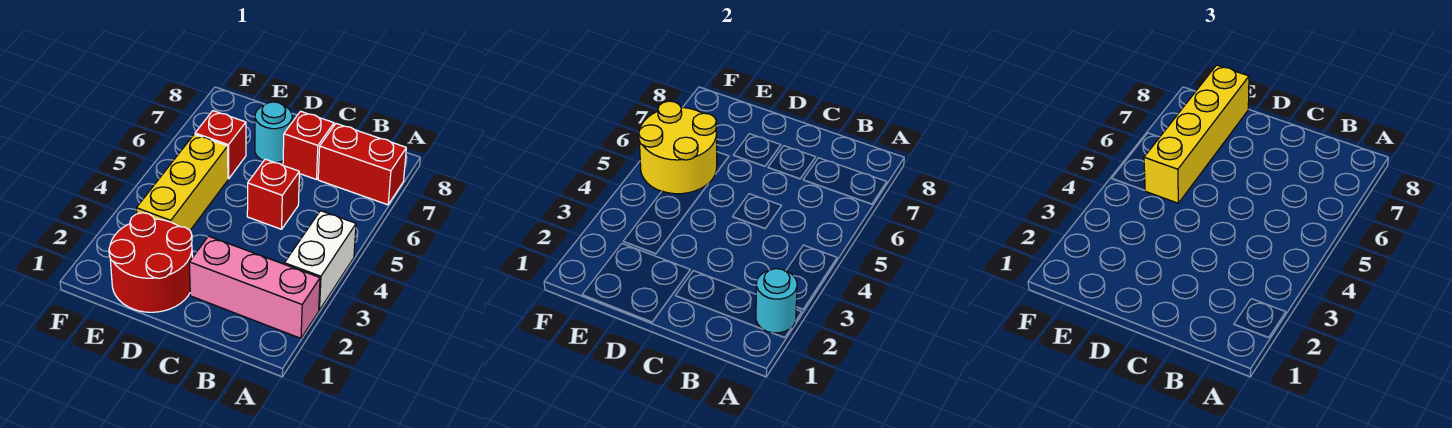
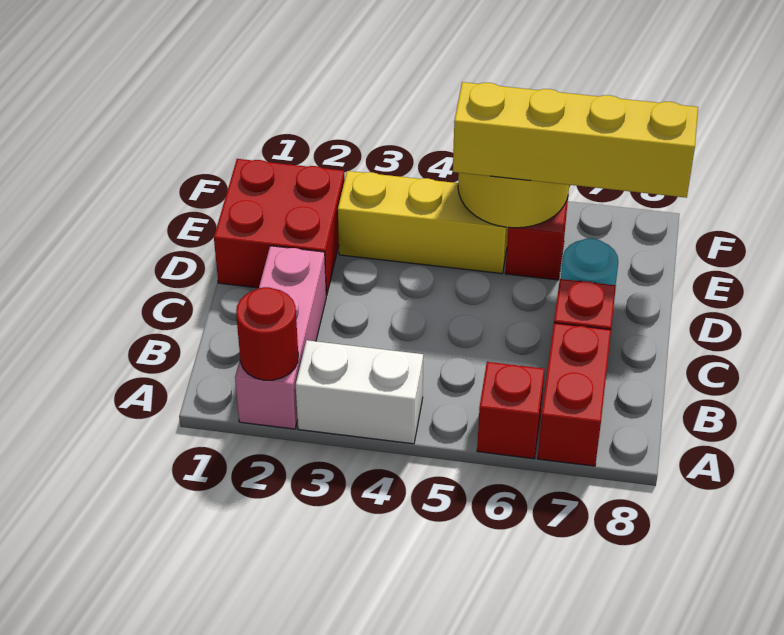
cyan round brick A2 level 2 -> red round brick A2 level 2
red brick C5 level 1 -> red brick A6 level 1
red round brick D1:E2 level 1 -> red brick D1:E2 level 1

